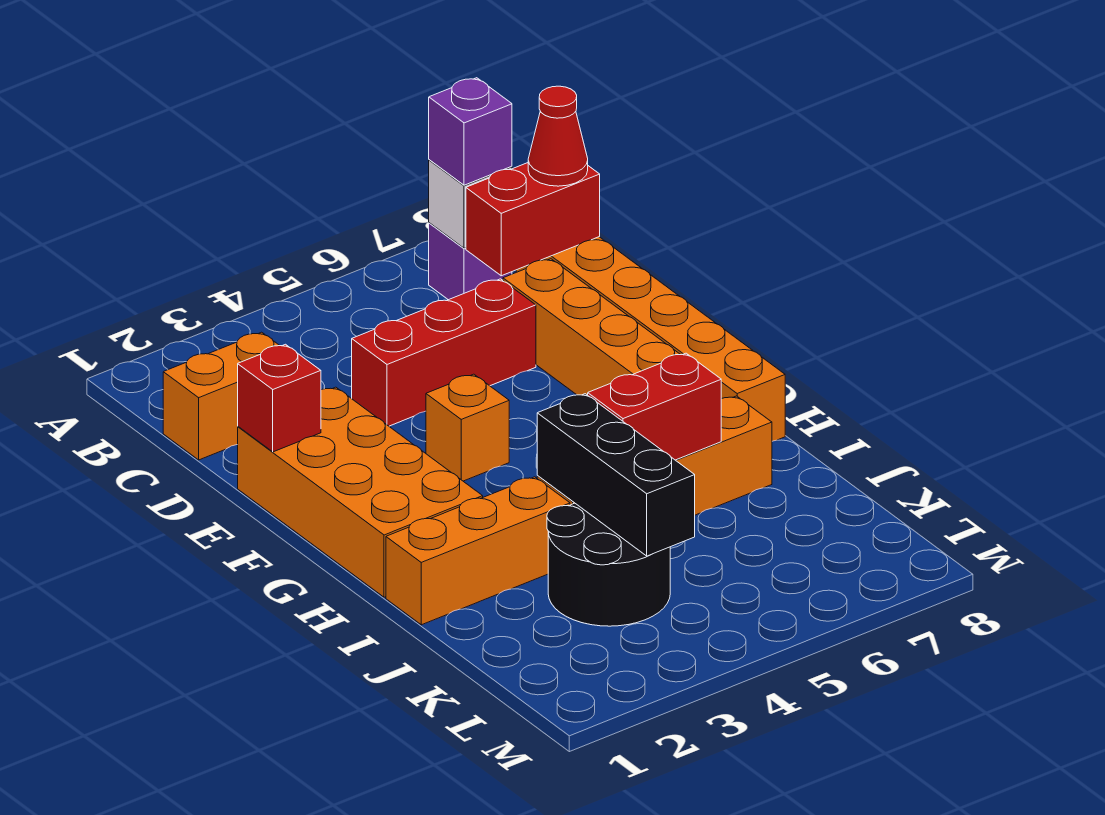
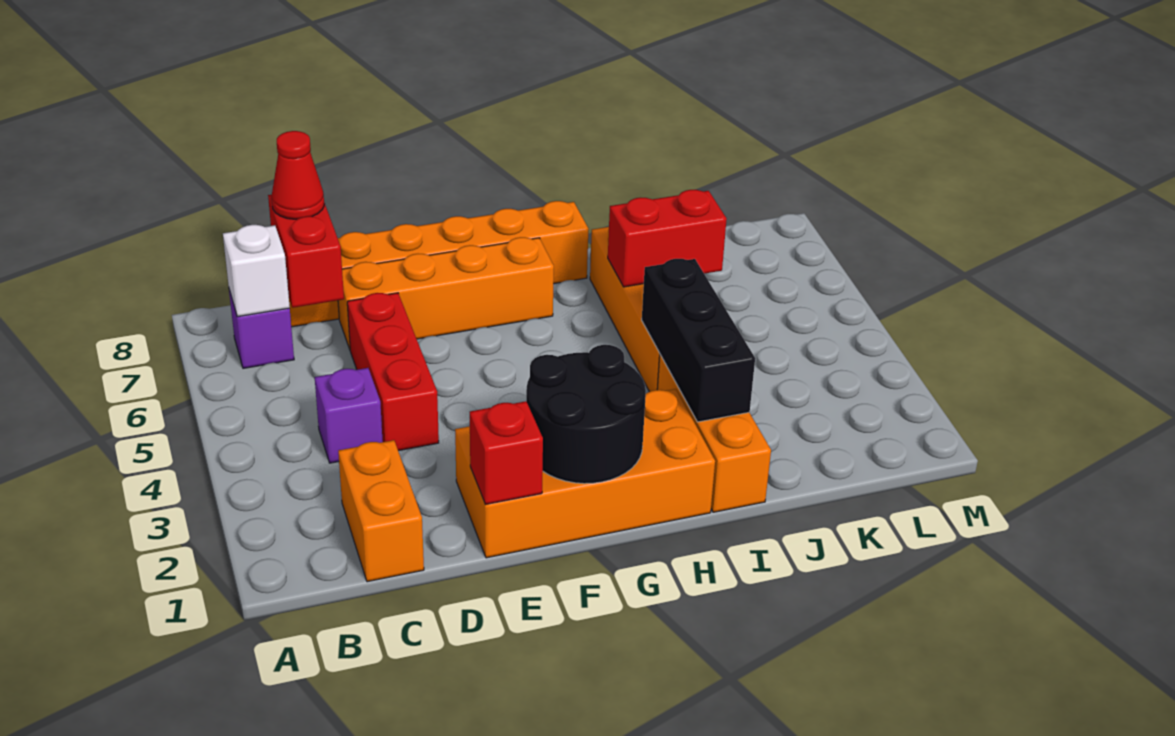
purple brick B7 level 3 -> purple brick C4 level 1
orange brick F4 level 1 -> none
black brick I4:K4 level 2 -> black brick I2:I4 level 2
red brick I5:I6 level 2 -> red brick I6:J6 level 2
black round brick J3:K4 level 1 -> black round brick F1:G2 level 2

